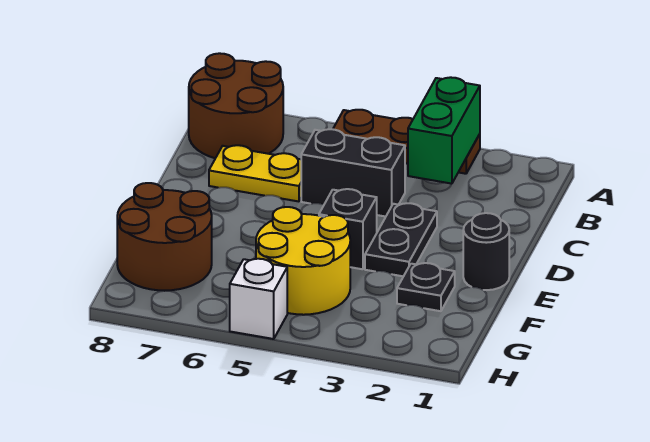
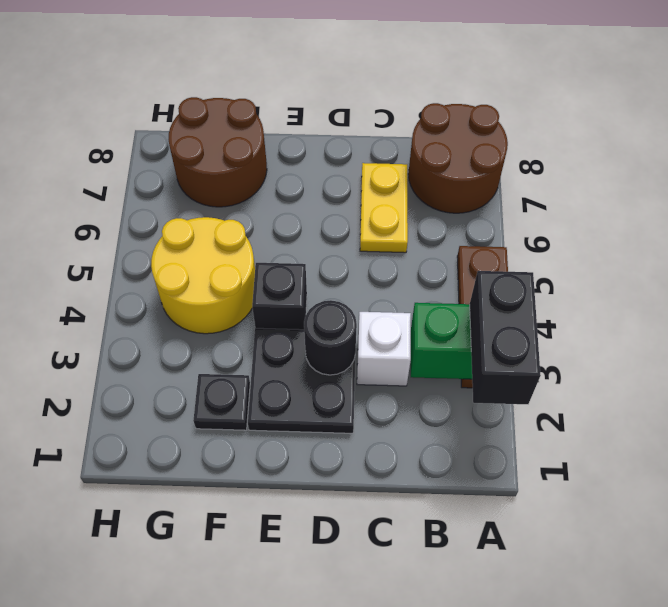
black brick C4:C5 level 1 -> black brick A2:A3 level 3
black plate D3:E3 level 1 -> black plate D2:E3 level 1
black round brick E1 level 1 -> black round brick D3 level 2
white brick H5 level 1 -> white brick C3 level 1

